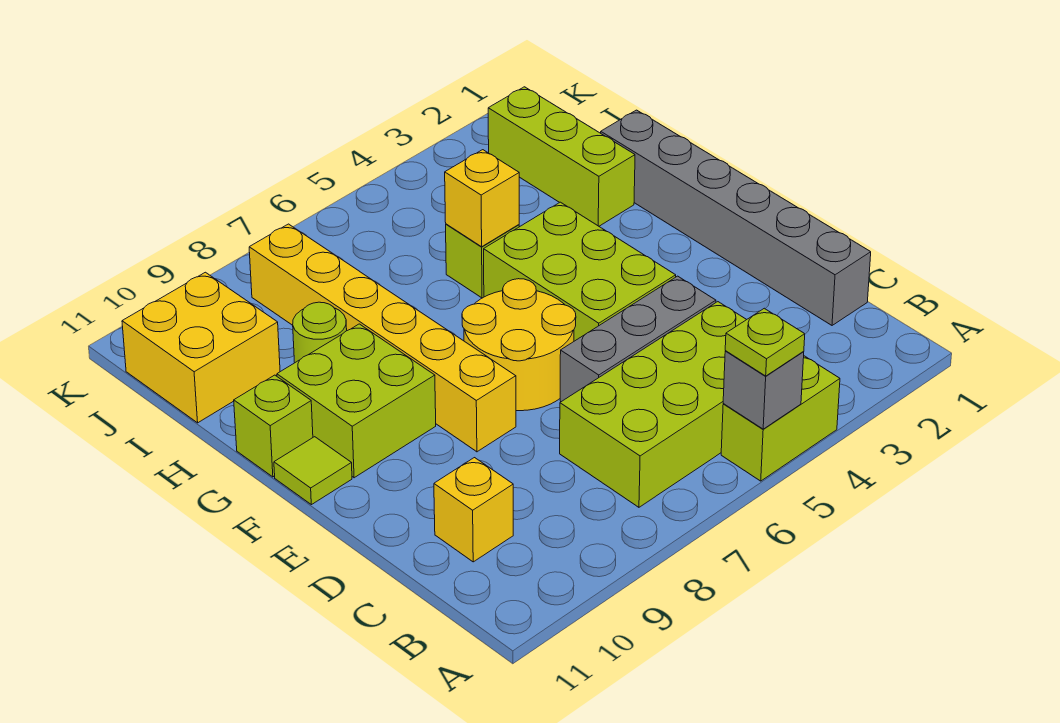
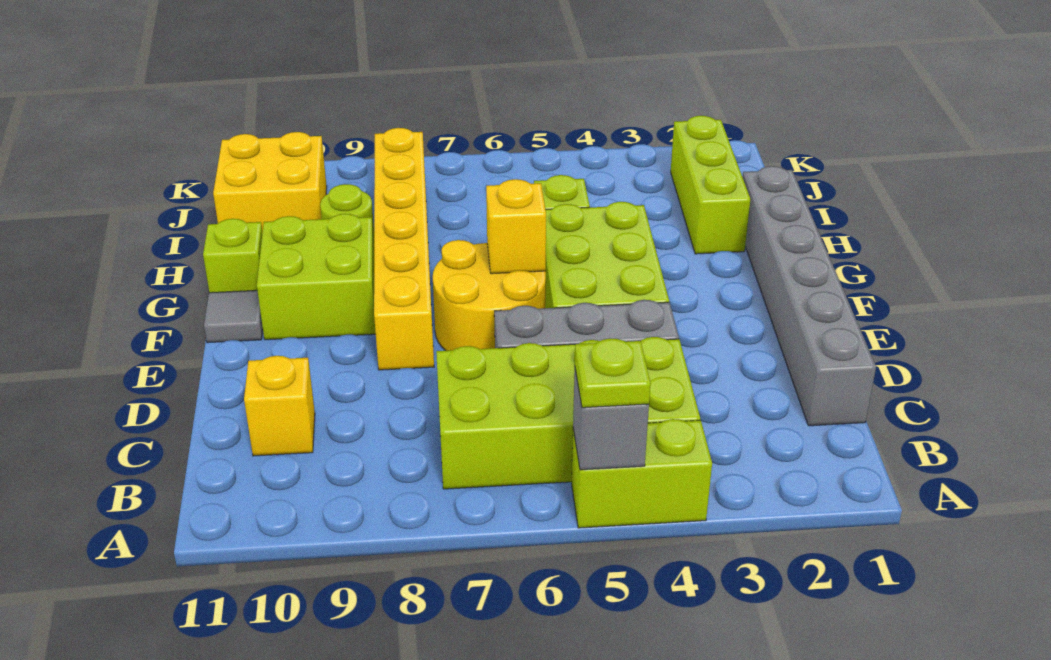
lime tile F11 level 1 -> grey tile F11 level 1
yellow brick H5 level 2 -> yellow brick F6 level 2

